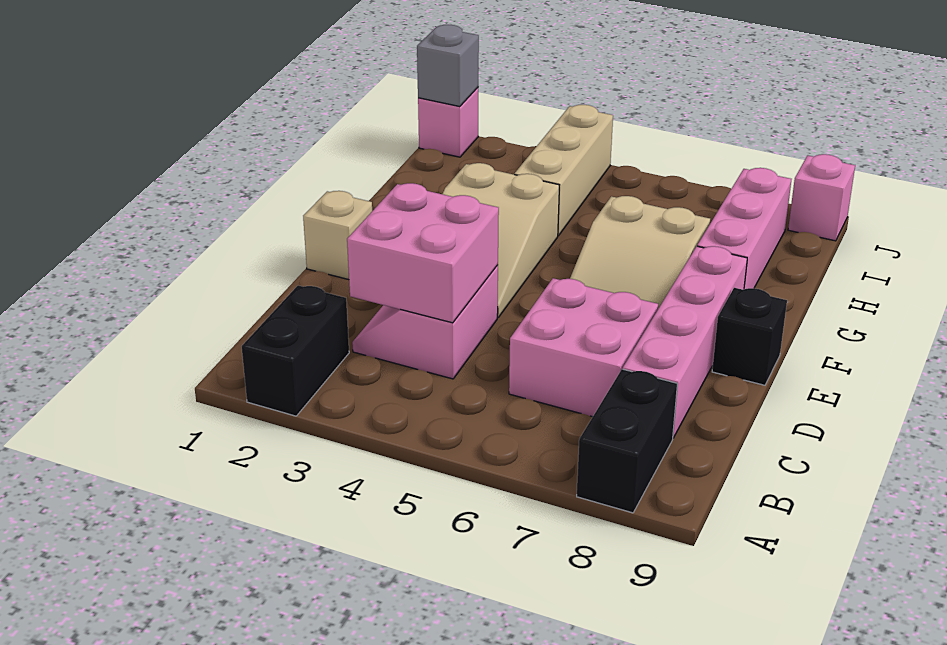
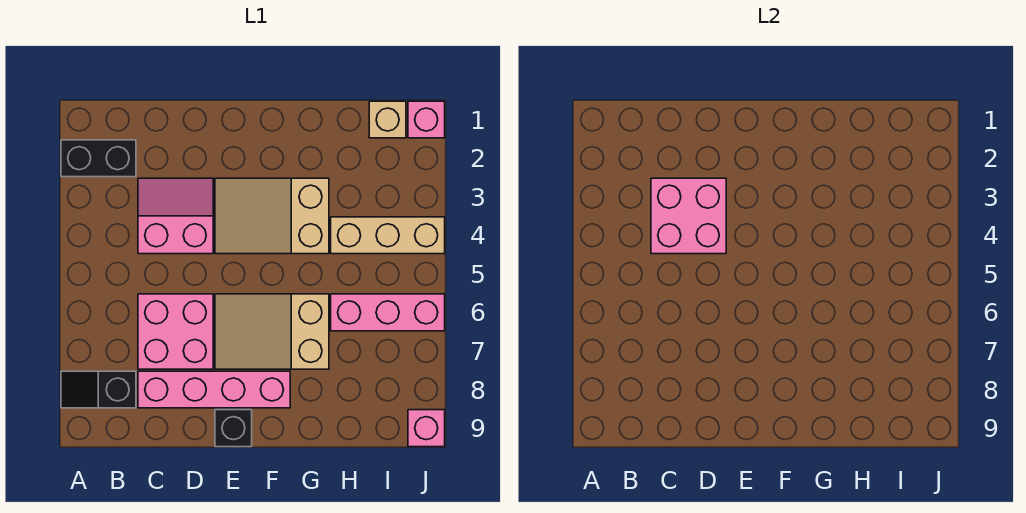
black brick A8:B8 level 1 -> black slope A8:B8 level 1 top B
tan brick E1 level 1 -> tan brick I1 level 1
pink brick G8:I8 level 1 -> pink brick H6:J6 level 1
grey brick J1 level 2 -> none

